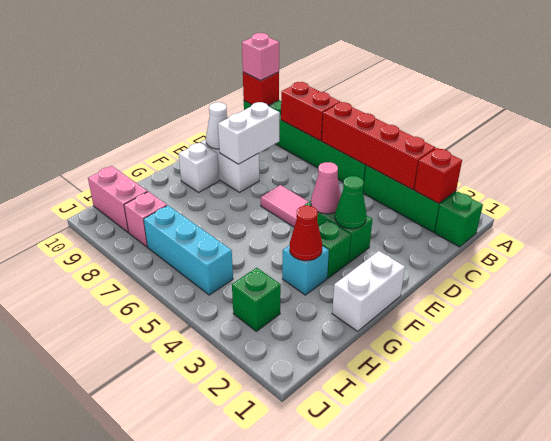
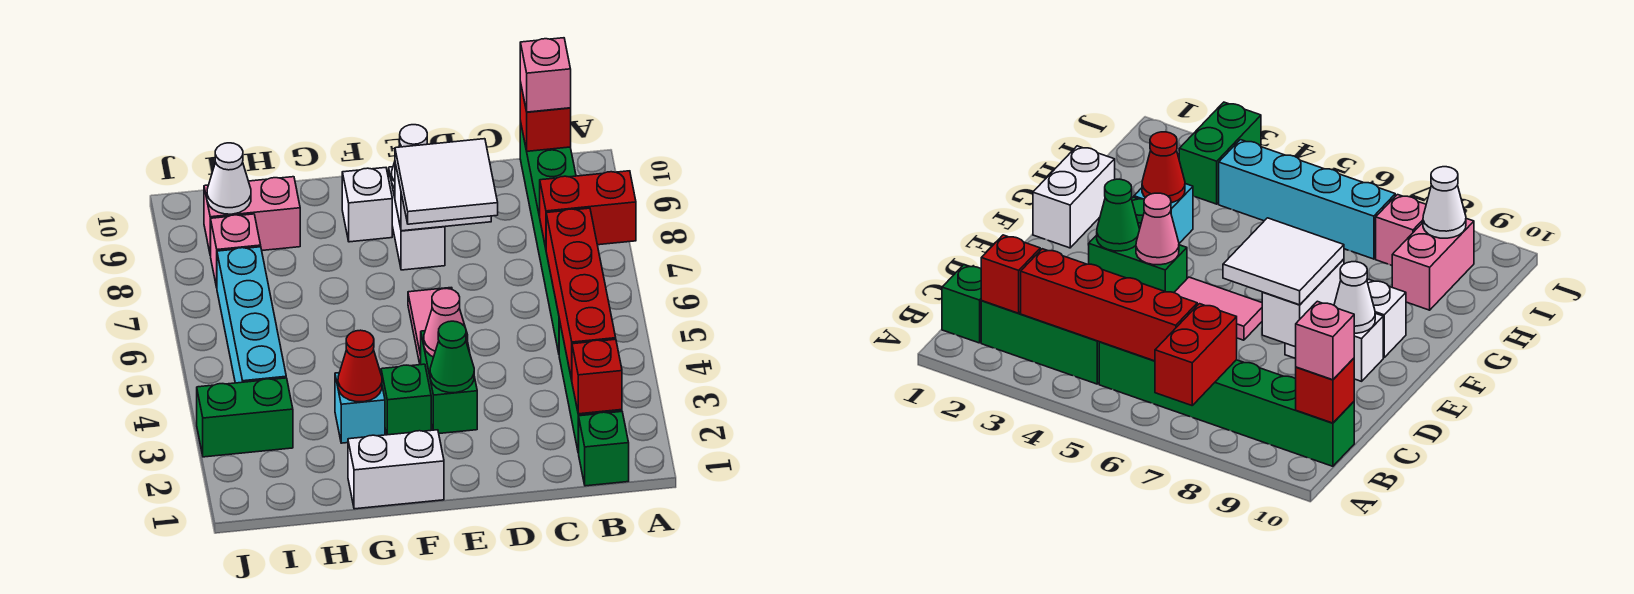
red brick B7:B8 level 2 -> red brick A7:B7 level 2
none -> white tile D7:E8 level 3
green brick I3 level 1 -> green brick I3:J3 level 1
cyan brick I5:I7 level 1 -> cyan brick I4:I7 level 1
pink brick I9:I10 level 1 -> pink brick H9:I9 level 1
none -> white cone I9 level 2

